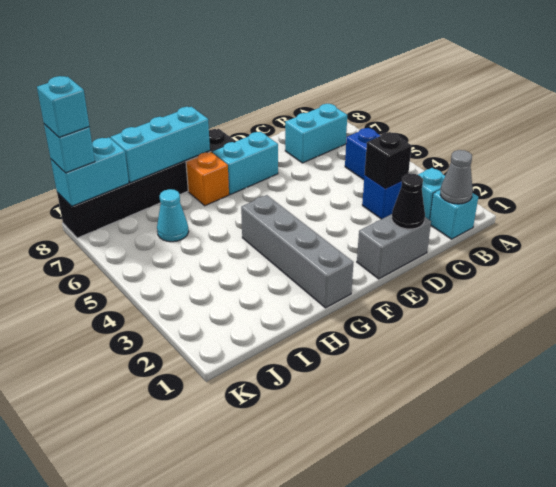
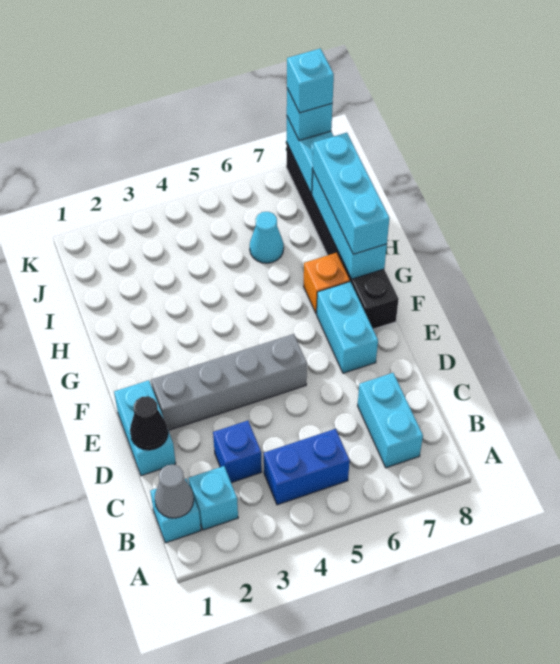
black brick C3 level 2 -> none
grey brick D1:E1 level 1 -> cyan brick D1:E1 level 1
grey brick G1:G4 level 1 -> grey brick E2:E5 level 1
none -> cyan brick G8:I8 level 3

